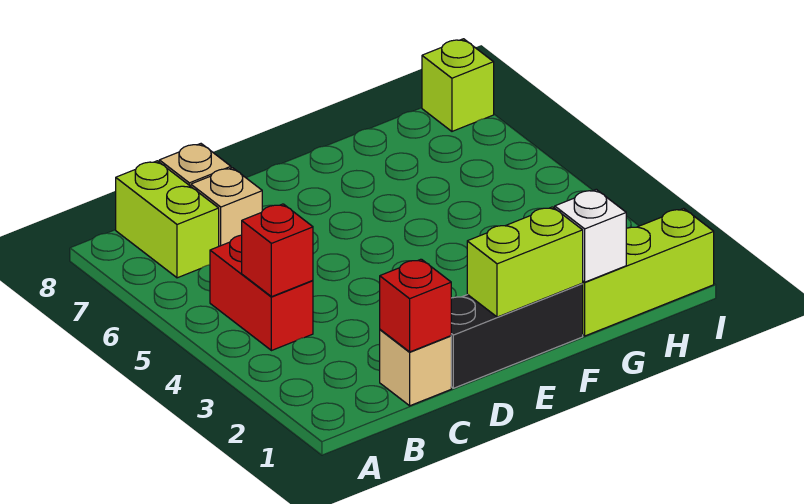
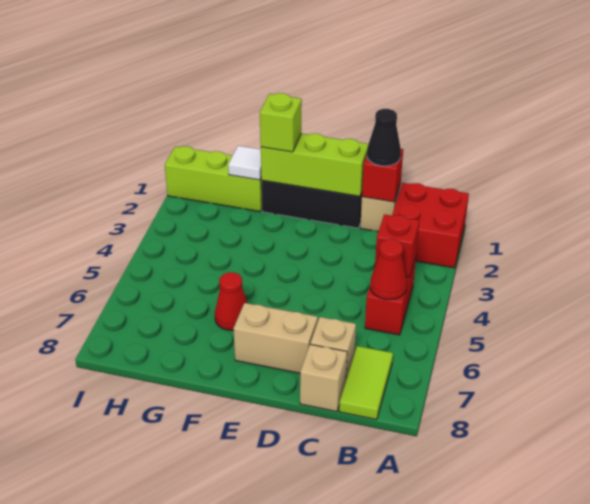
none -> red brick A1:B2 level 1
none -> red cone B5 level 2
lime brick B7:B8 level 1 -> lime tile B7:B8 level 1
none -> black cone C1 level 3
none -> tan brick D7:E7 level 1
lime brick E1:F1 level 2 -> lime brick D1:F1 level 2
none -> red cone F6 level 1
white brick G1 level 2 -> white tile G1 level 2
lime brick I8 level 1 -> lime brick F1 level 3

